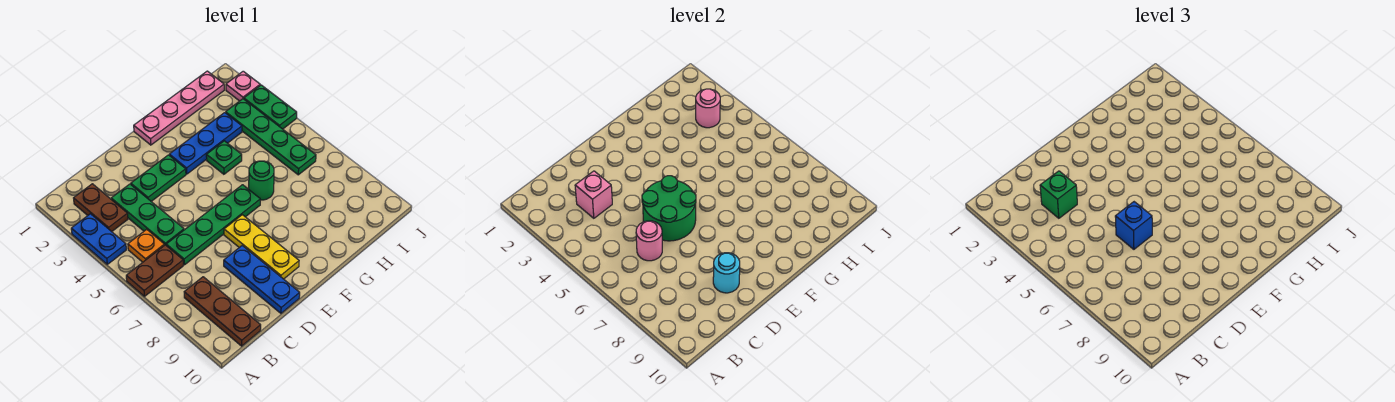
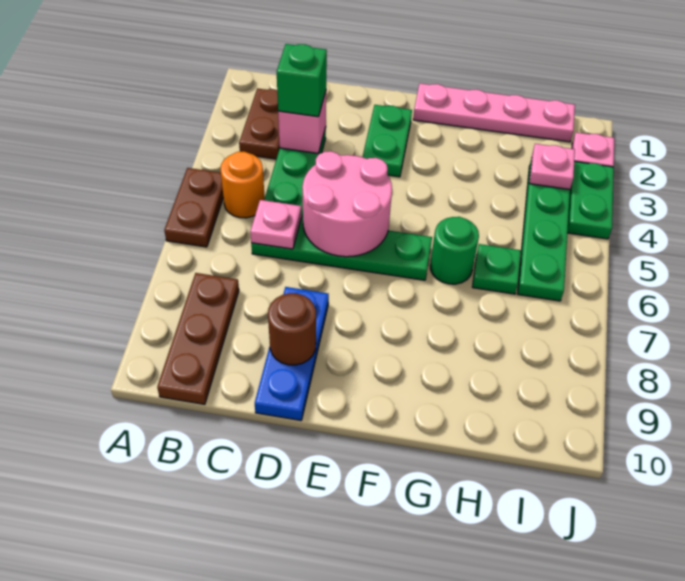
blue plate A3:A4 level 1 -> none
brown plate A6:B6 level 1 -> brown plate A5:A6 level 1
orange plate B5 level 1 -> orange round brick B5 level 1
pink round brick C6 level 2 -> pink plate C6 level 2
green plate D3:E3 level 1 -> green plate E2:E3 level 1
green round brick D5:E6 level 2 -> pink round brick D5:E6 level 2
blue brick D6 level 3 -> none
cyan round brick D9 level 2 -> brown round brick D9 level 2
yellow plate E7:E9 level 1 -> none
blue plate F3:H3 level 1 -> none
green plate G4 level 1 -> green plate H6 level 1
pink round brick I3 level 2 -> pink plate I3 level 2

